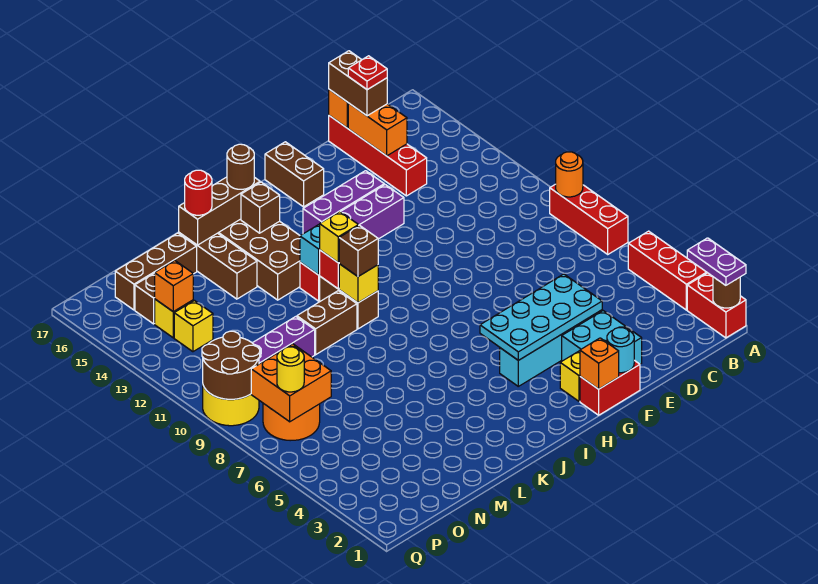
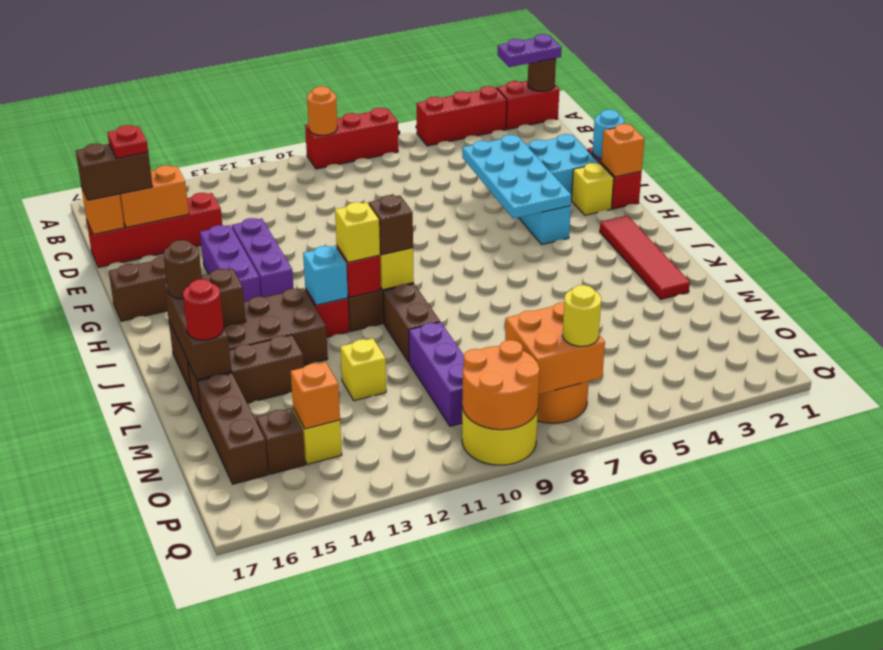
none -> red tile I2:L2 level 1
yellow brick O13 level 1 -> yellow brick M12 level 1
brown round brick P9:Q10 level 2 -> orange round brick P9:Q10 level 2

